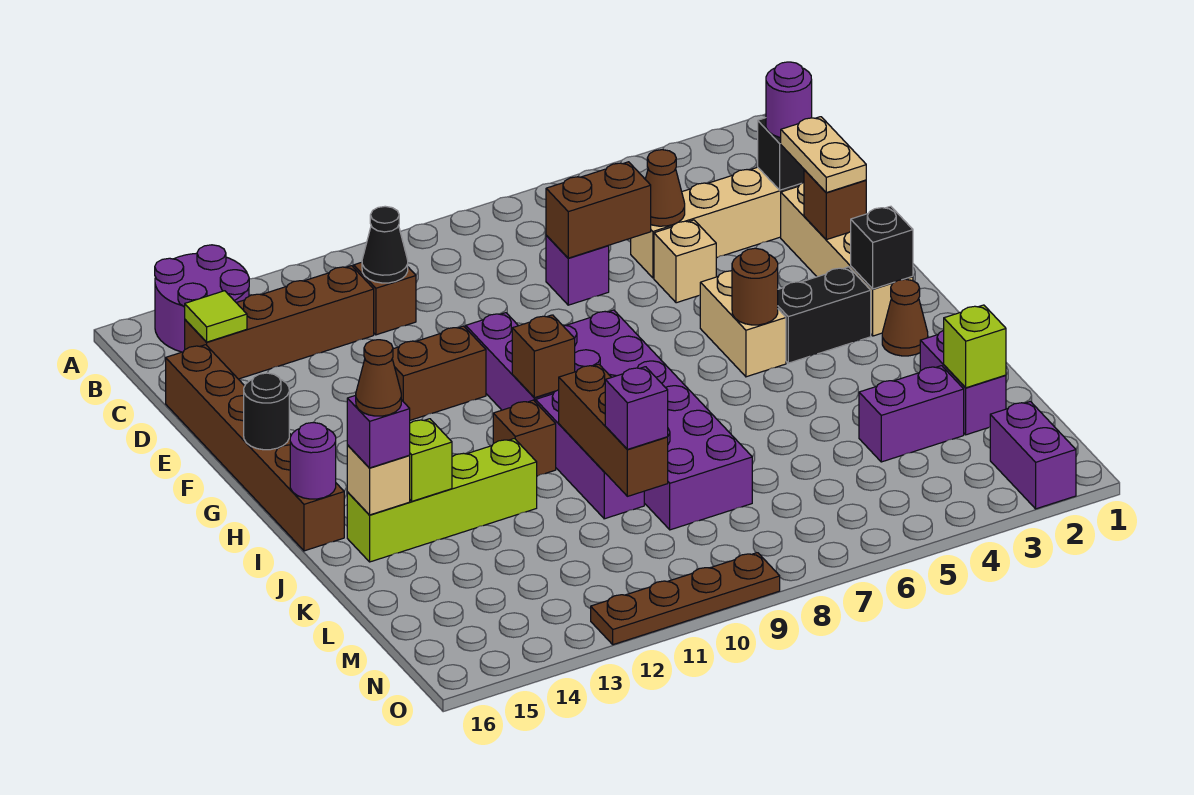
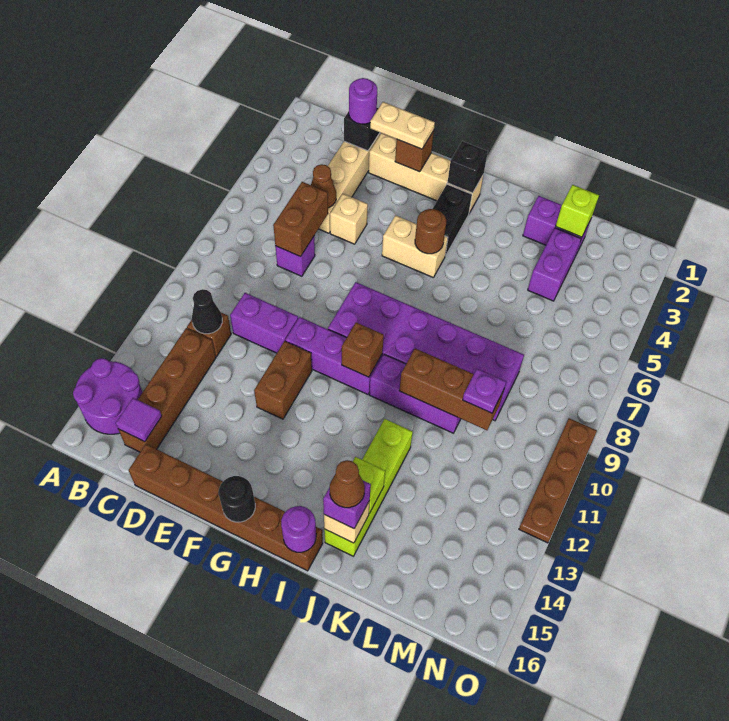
lime tile C15 level 2 -> purple tile C15 level 2
brown cone I2 level 1 -> none
brown brick I11 level 1 -> none
purple brick L10 level 3 -> purple plate L10 level 3
purple brick N2:O2 level 1 -> purple brick D10:E10 level 1

